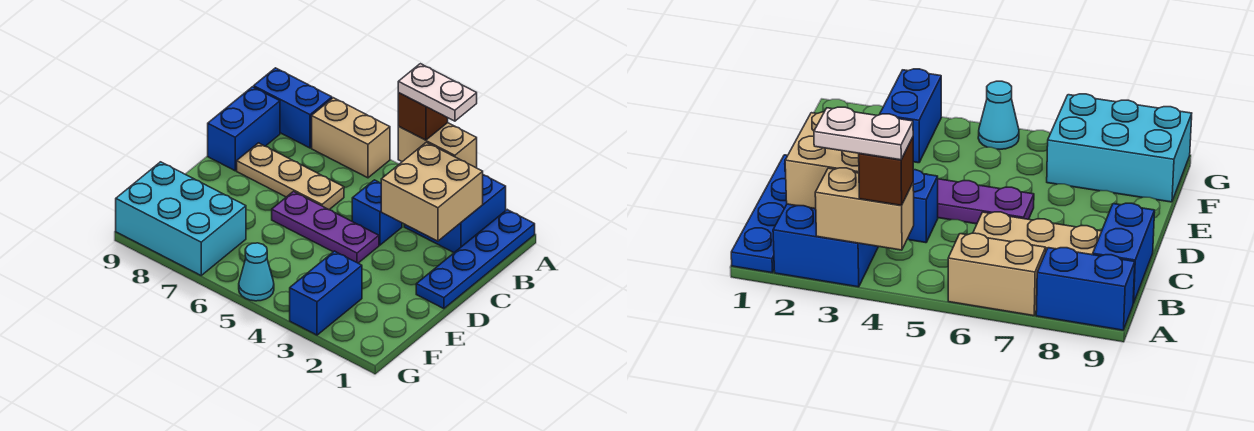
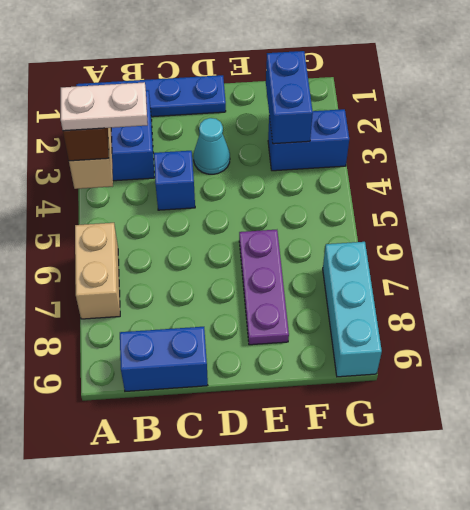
white plate A3:A4 level 4 -> white plate A4:B4 level 4
blue brick A8:A9 level 1 -> blue brick F2:F3 level 2
tan brick B2:C3 level 2 -> none
tan plate C6:C8 level 1 -> none
purple plate D4:D6 level 1 -> purple plate E6:E8 level 1
cyan brick F7:G9 level 1 -> cyan brick G7:G9 level 1
cyan cone G5 level 1 -> cyan cone D3 level 1

